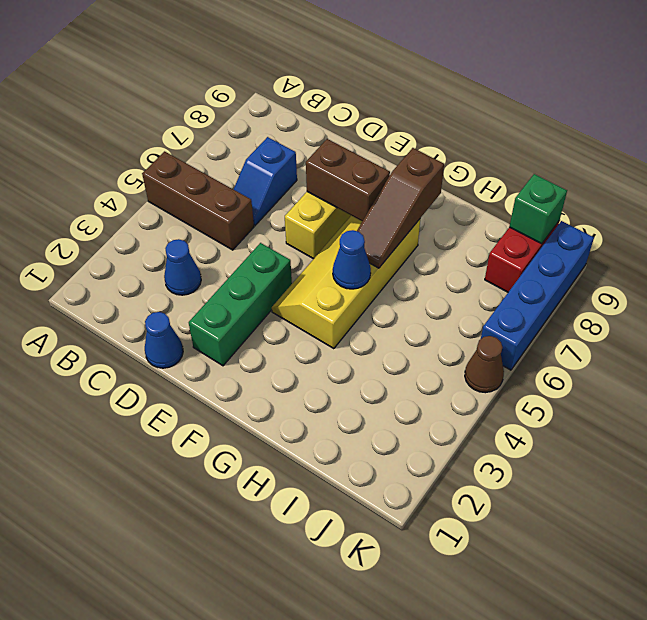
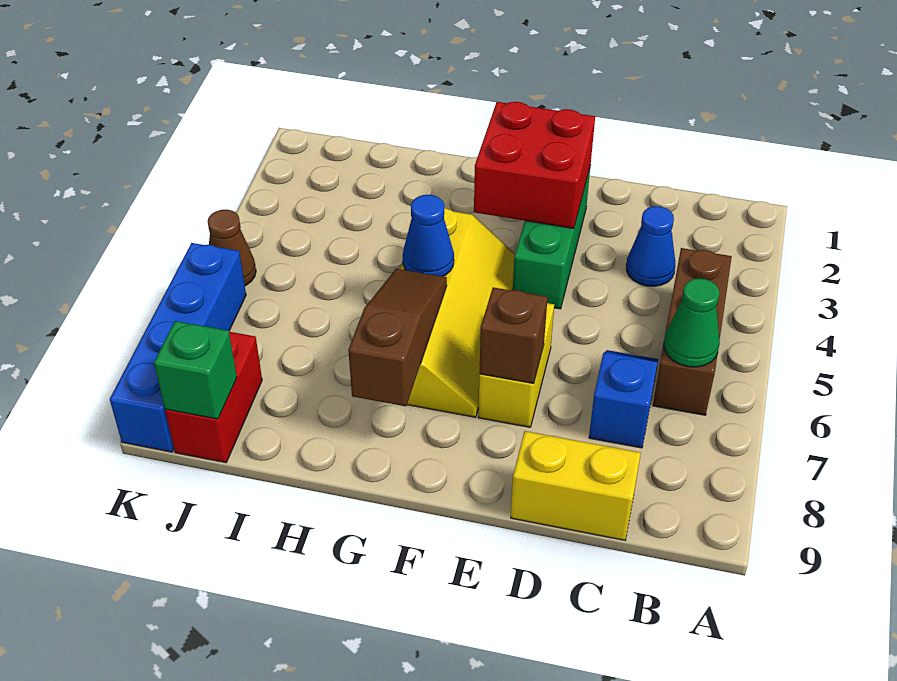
brown brick A5:C5 level 1 -> brown brick B4:B6 level 1
none -> green cone B6 level 2
none -> yellow brick C9:D9 level 1
blue cone D1 level 1 -> none
none -> red brick E2:F3 level 2
brown brick E7:F7 level 2 -> brown brick E7 level 2

